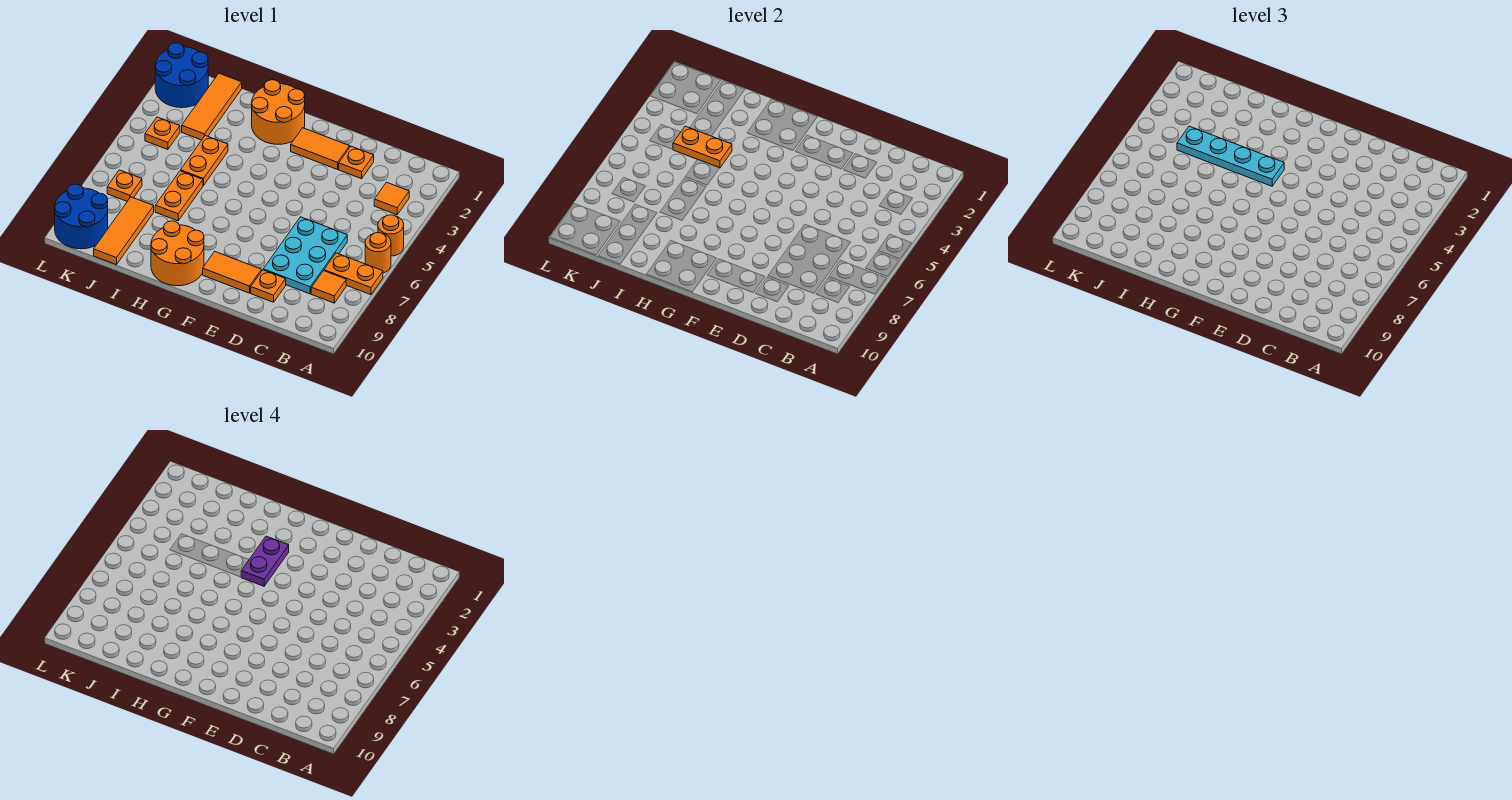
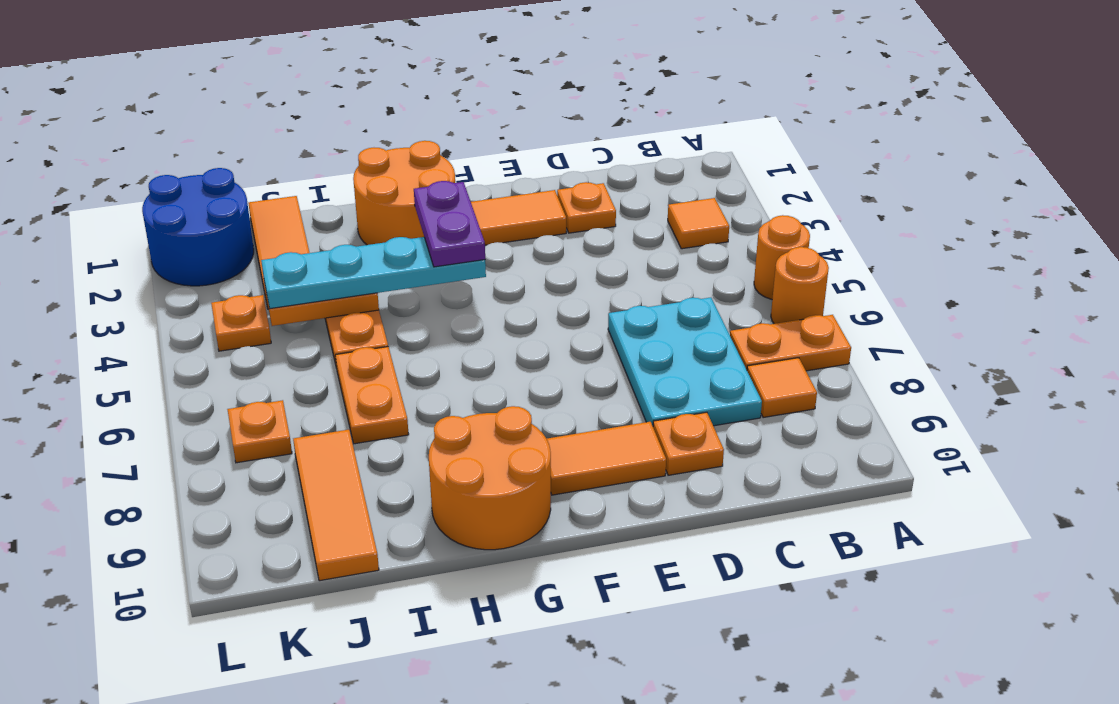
blue round brick K9:L10 level 1 -> none

